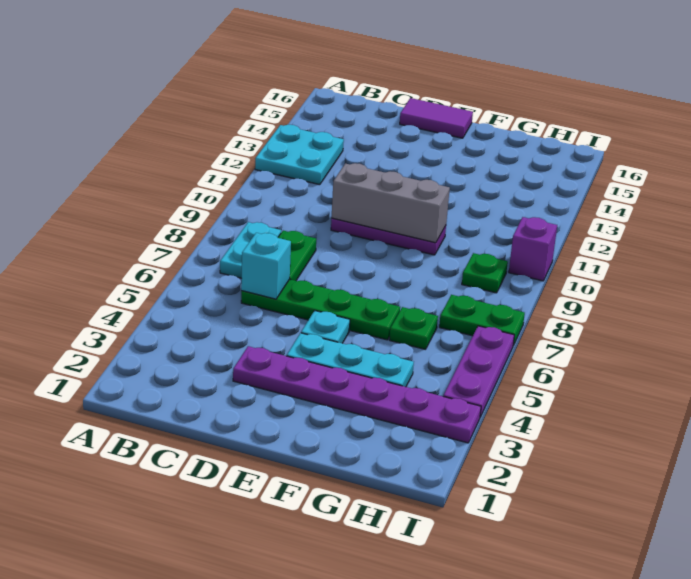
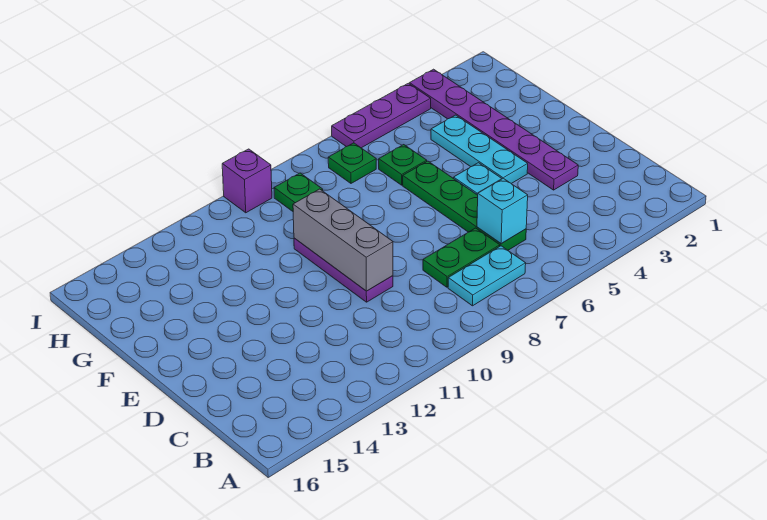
cyan plate A12:B13 level 1 -> none
purple tile D16:E16 level 1 -> none
green plate H7:I7 level 1 -> green plate H7 level 1

